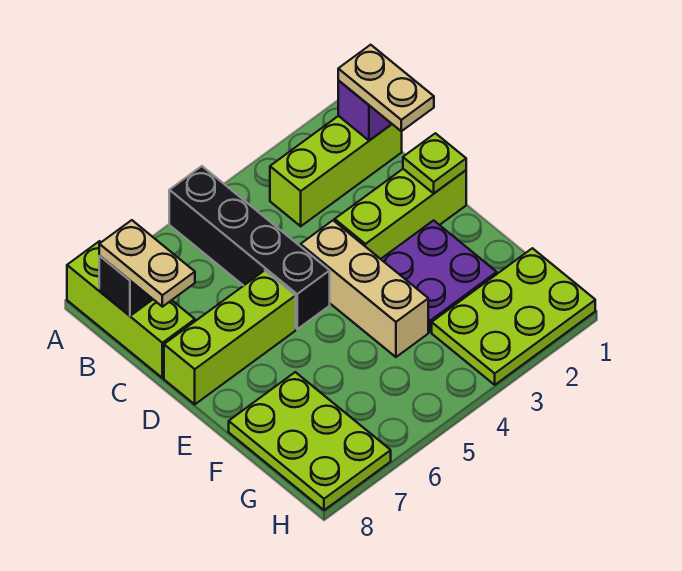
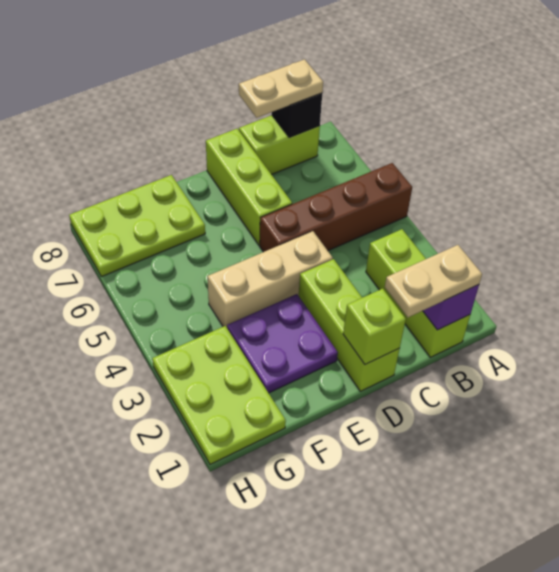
black brick A5:D5 level 1 -> brown brick A5:D5 level 1
lime brick A8:C8 level 1 -> lime brick B8:C8 level 1
lime plate D1 level 2 -> lime brick D1 level 2

